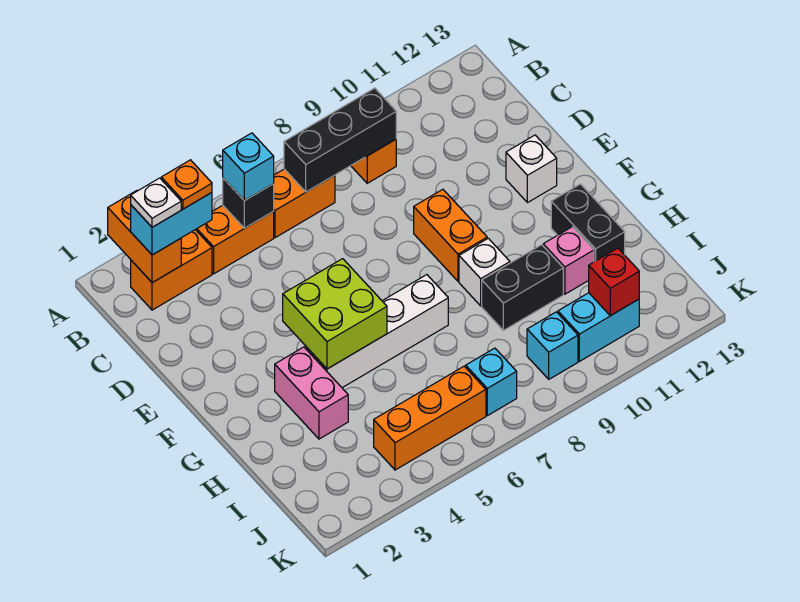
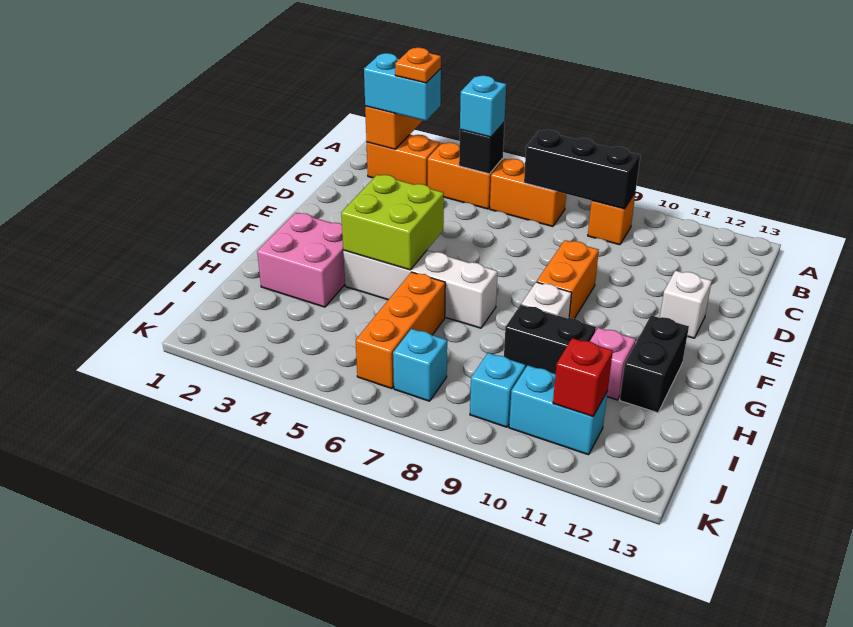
white plate B2 level 4 -> none
pink brick G3:H3 level 1 -> pink brick G2:H3 level 1
orange brick J4:J6 level 1 -> orange brick H6:J6 level 1

